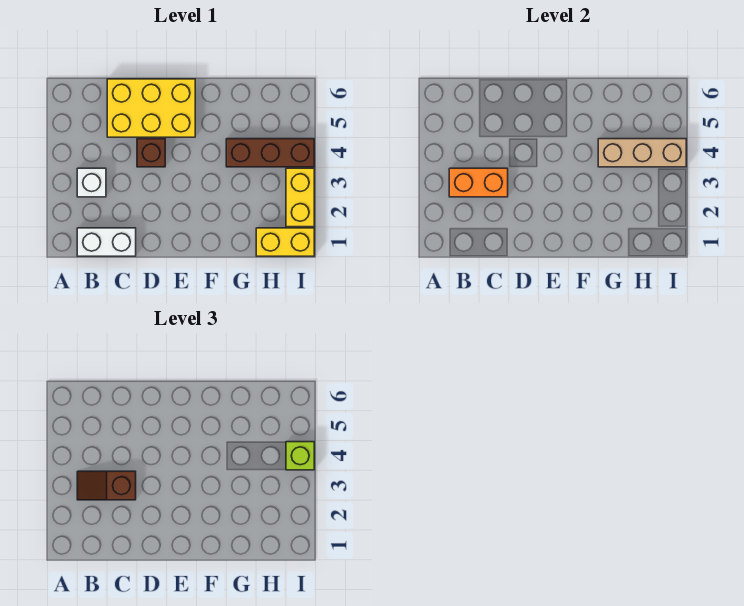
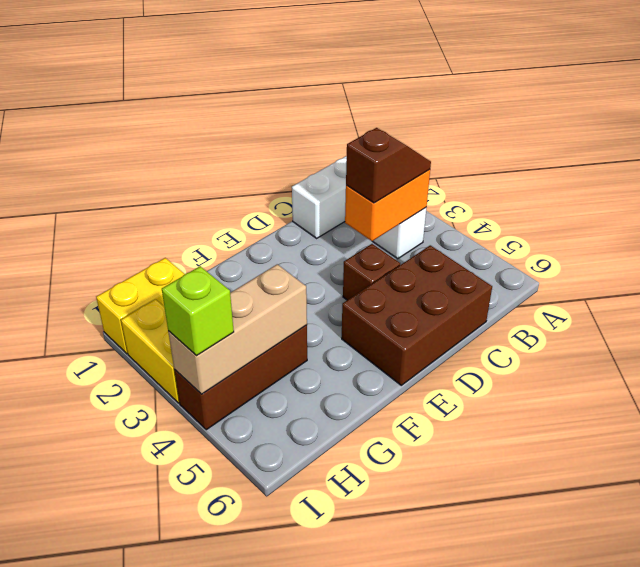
yellow brick C5:E6 level 1 -> brown brick C5:E6 level 1

